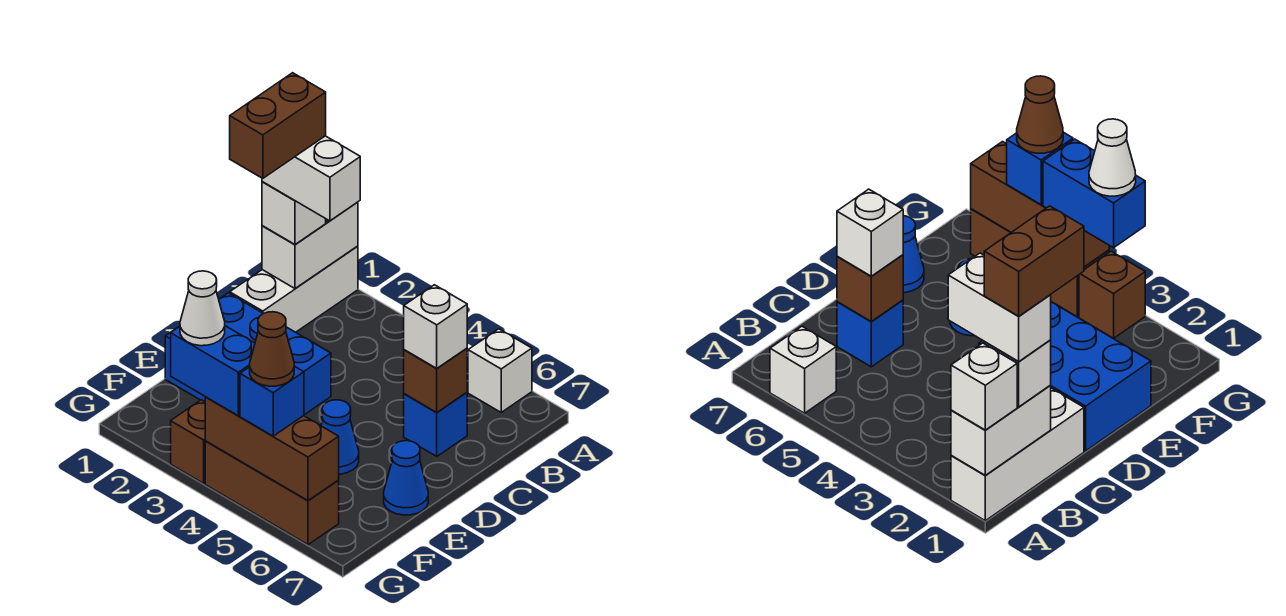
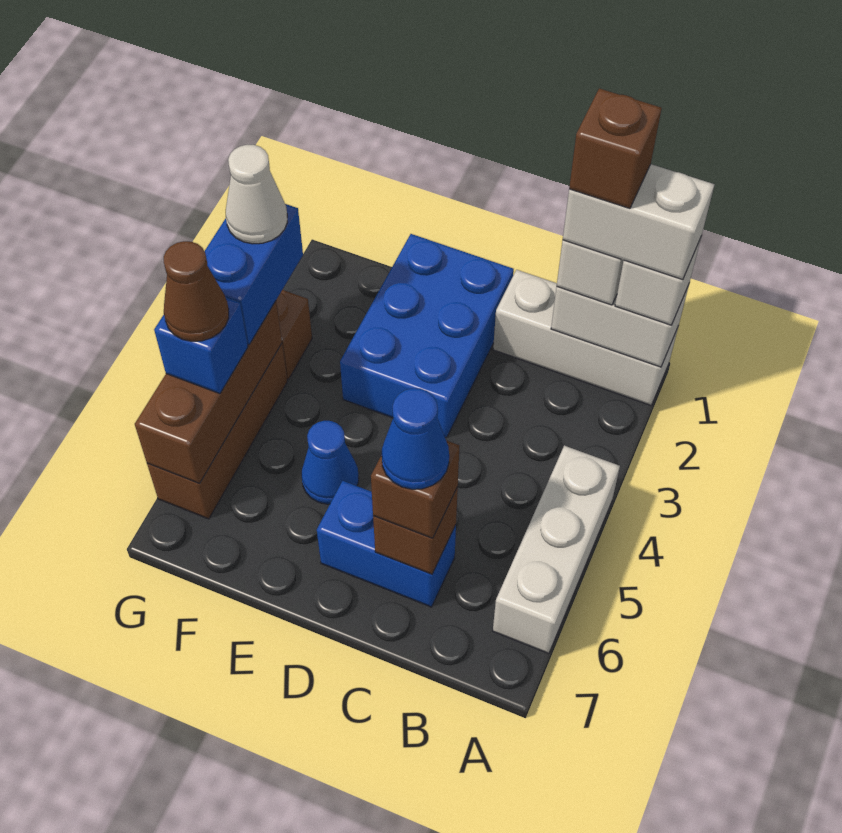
white brick A6 level 1 -> white brick A4:A6 level 1
white brick B1:B2 level 4 -> white brick A1:B1 level 4
brown brick B1:C1 level 5 -> brown brick B1 level 5
blue brick C6 level 1 -> blue brick C6:D6 level 1
white brick C6 level 3 -> brown brick C6 level 3
blue cone E7 level 1 -> blue cone C6 level 4

